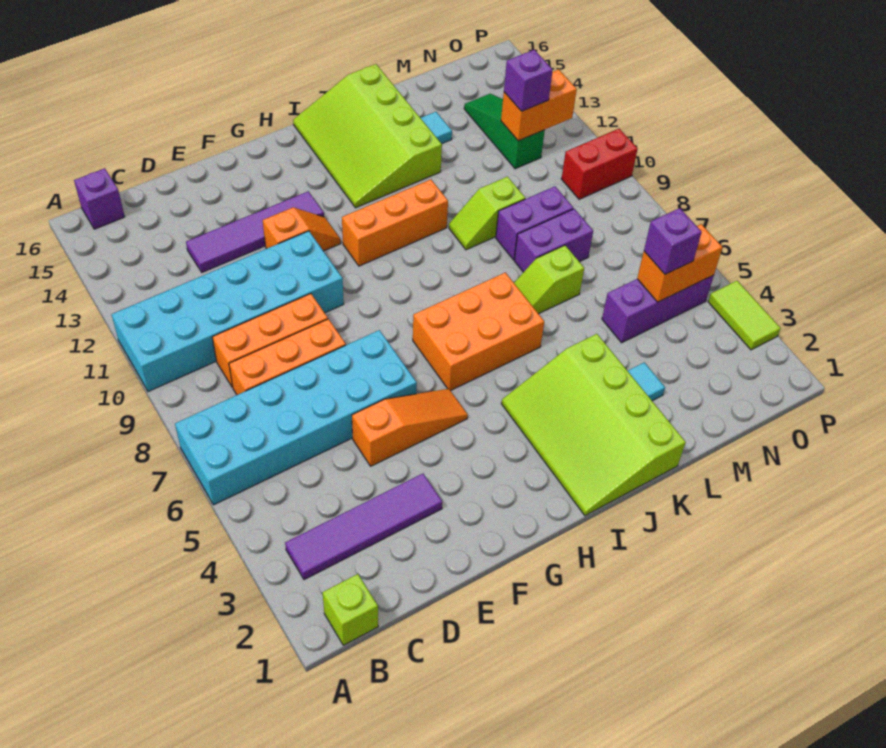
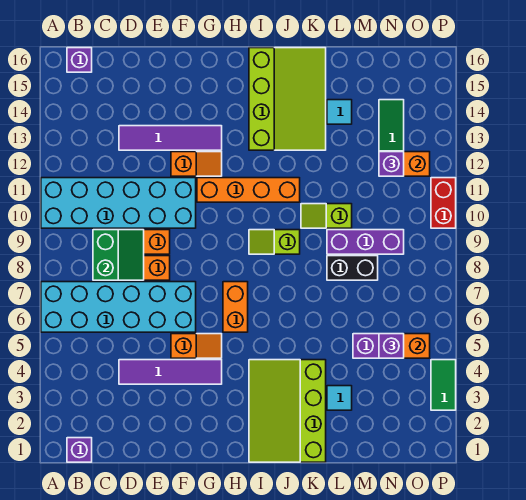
lime brick B1 level 1 -> purple brick B1 level 1
purple tile B3:E3 level 1 -> purple tile D4:G4 level 1
none -> green slope C8:D9 level 2 top C
orange slope E5:G5 level 1 top E -> orange slope F5:G5 level 1 top F
orange brick H6:J7 level 1 -> orange brick H6:H7 level 1
orange brick H11:J11 level 1 -> orange brick G11:J11 level 1
lime slope I13:K16 level 1 top K -> lime slope I13:K16 level 1 top I
lime slope K7:L7 level 1 top L -> lime slope I9:J9 level 1 top J
purple brick L8:M8 level 1 -> black brick L8:M8 level 1
purple brick L9:M9 level 1 -> purple brick L9:N9 level 1
red brick O10:P10 level 1 -> red brick P10:P11 level 1
lime tile P3:P4 level 1 -> green tile P3:P4 level 1

